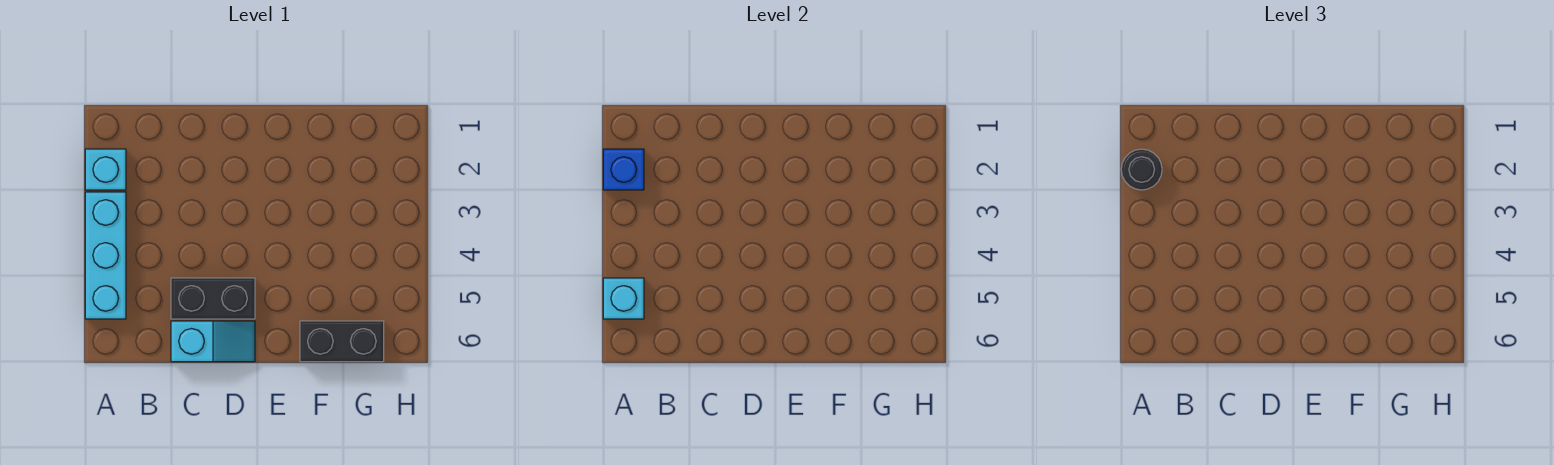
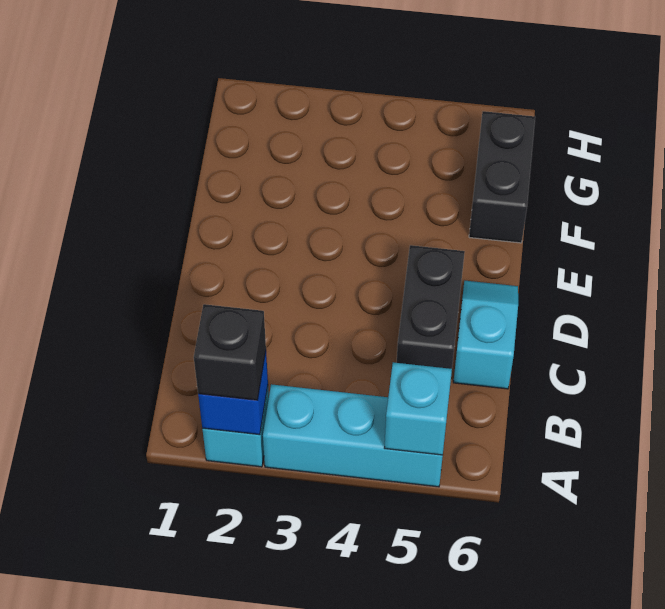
black round brick A2 level 3 -> black brick A2 level 3

